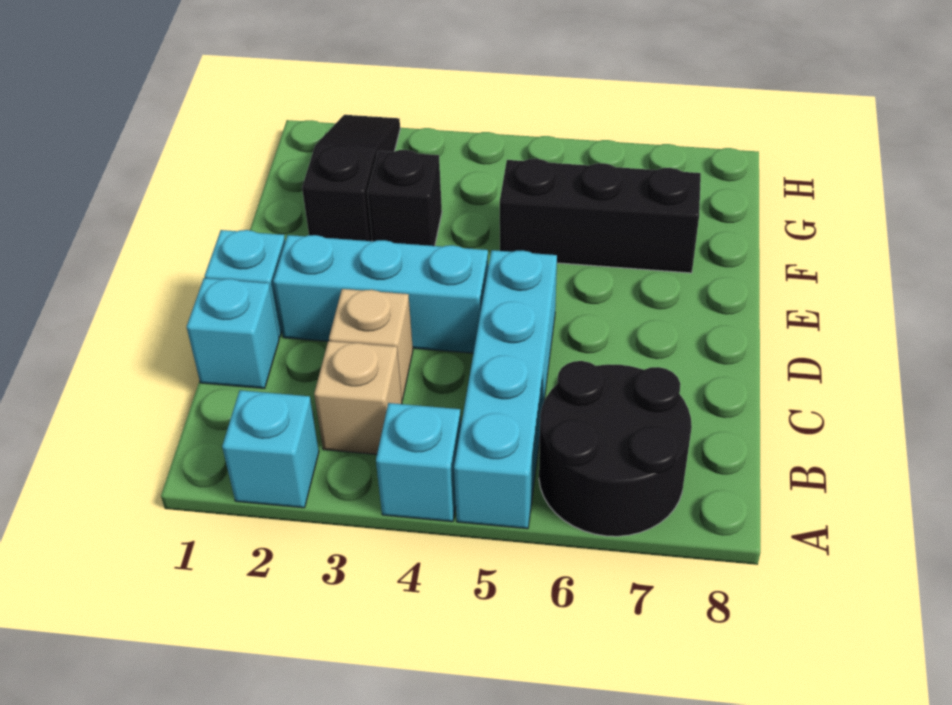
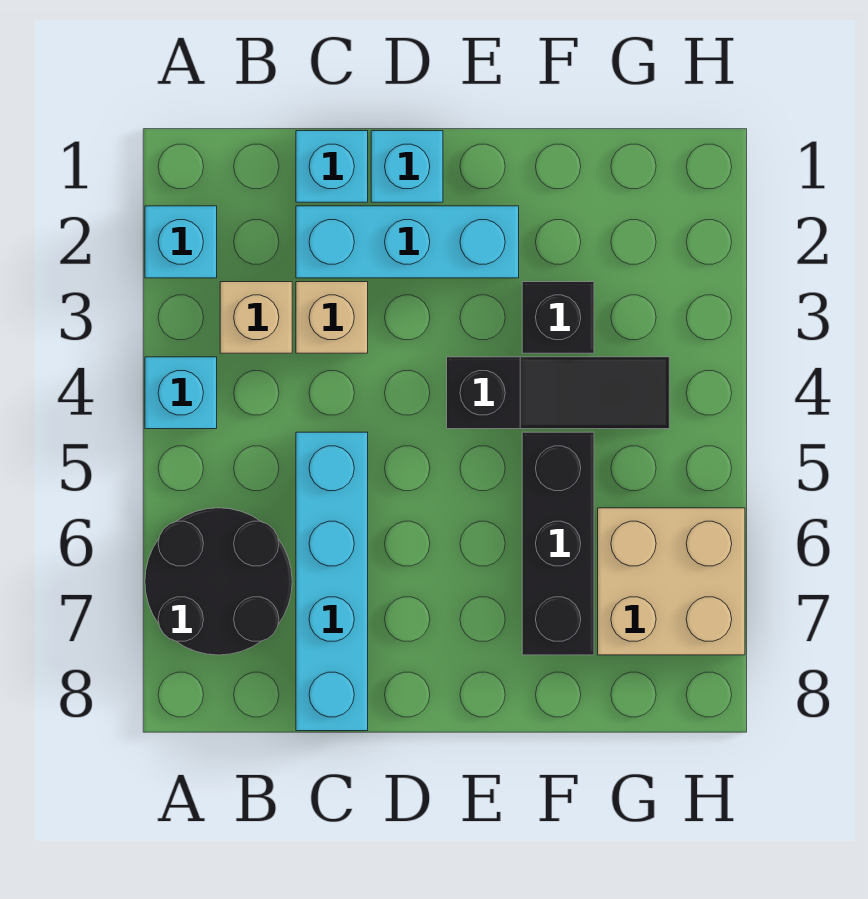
cyan brick A5:D5 level 1 -> cyan brick C5:C8 level 1
cyan brick D2:D4 level 1 -> cyan brick C2:E2 level 1
black slope F2:H2 level 1 top F -> black slope E4:G4 level 1 top E
none -> tan brick G6:H7 level 1

